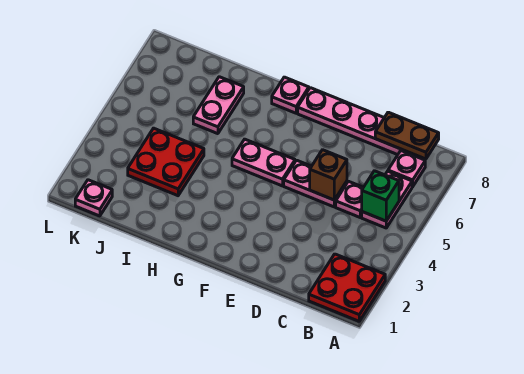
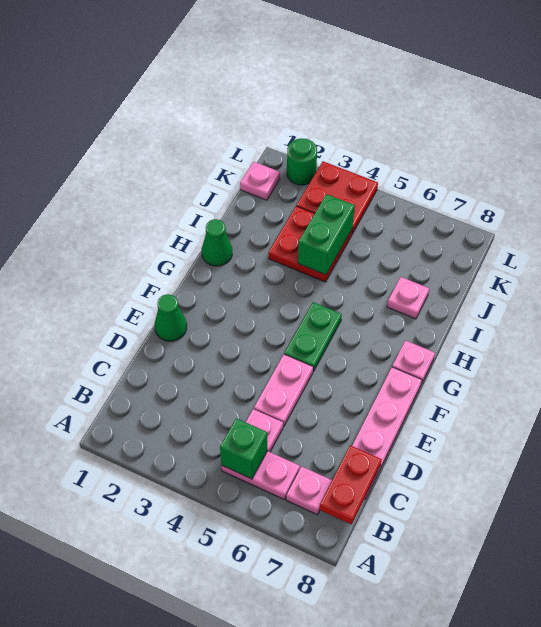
red plate A1:B2 level 1 -> red plate K3:L4 level 1
brown plate B8:C8 level 2 -> red plate B8:C8 level 2
brown brick D5 level 2 -> none
none -> green cone E1 level 1
pink plate F5:G5 level 1 -> green plate F5:G5 level 1
none -> green cone H1 level 1
none -> green brick I4:J4 level 2
pink plate I6:I7 level 1 -> pink plate I7 level 1
none -> green round brick L2 level 1

